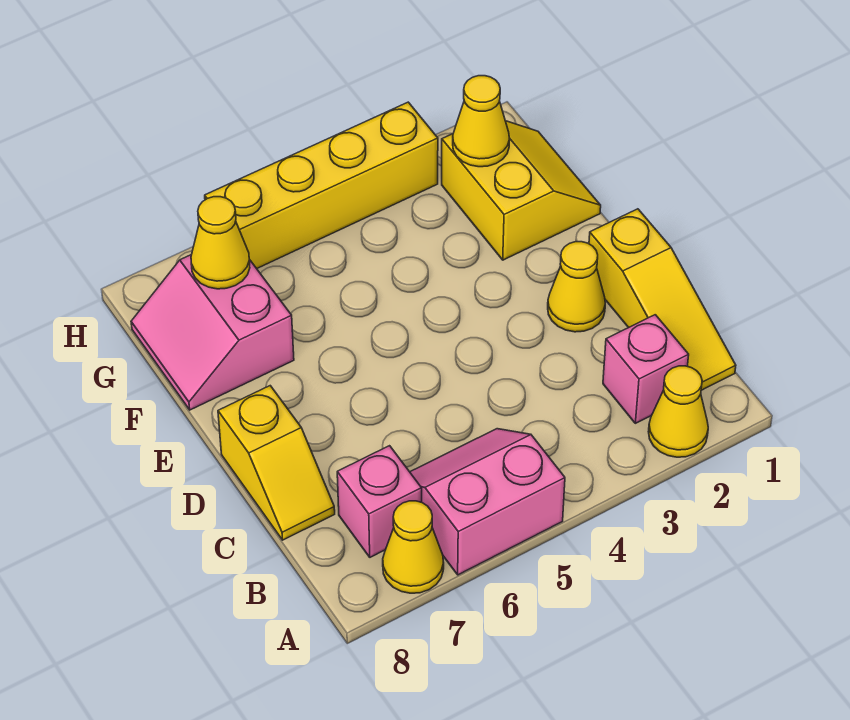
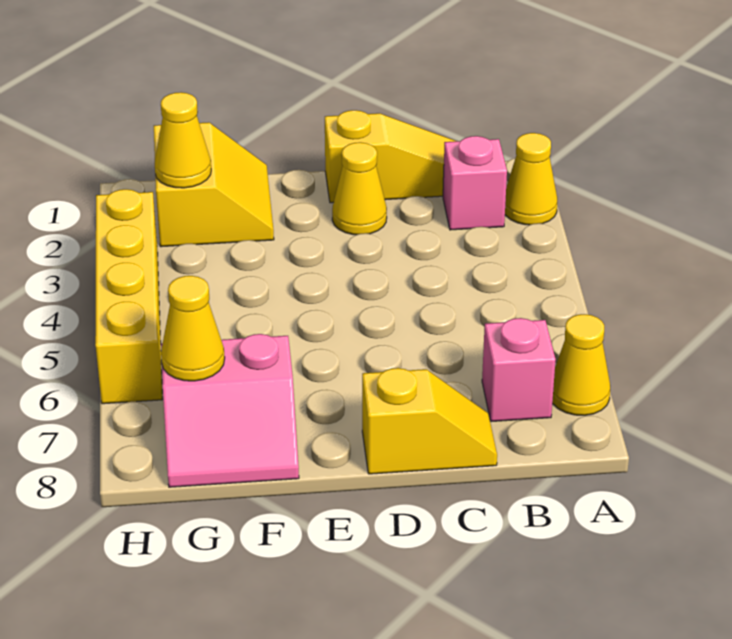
pink slope A5:B6 level 1 top A -> none
yellow slope F1:G2 level 1 top 2 -> yellow slope F1:G2 level 1 top G

